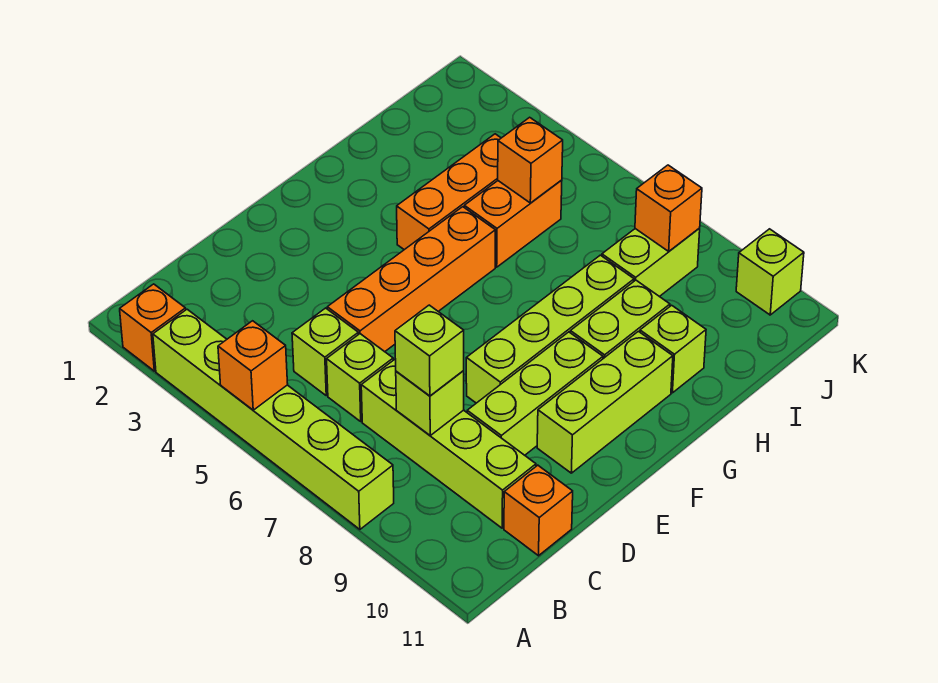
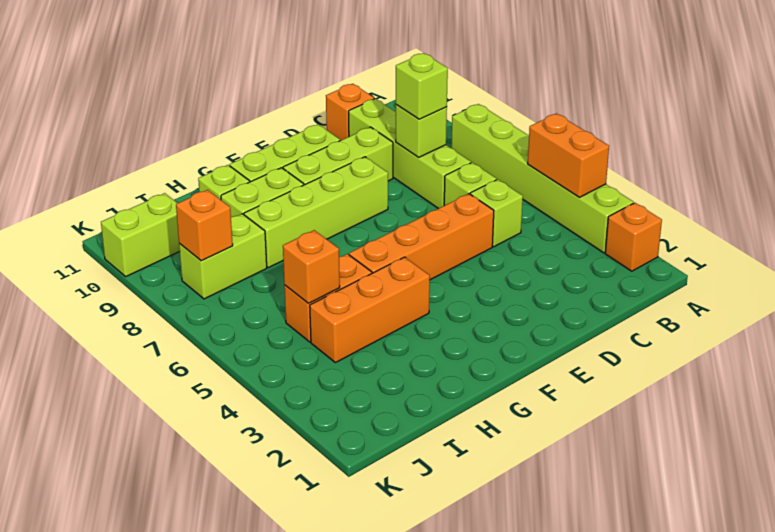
orange brick A5 level 2 -> orange brick A4:A5 level 2
lime brick K10 level 1 -> lime brick J10:K10 level 1

